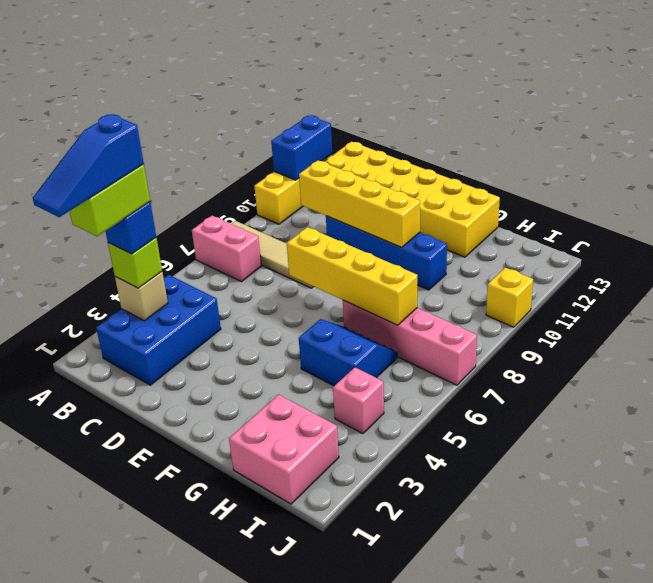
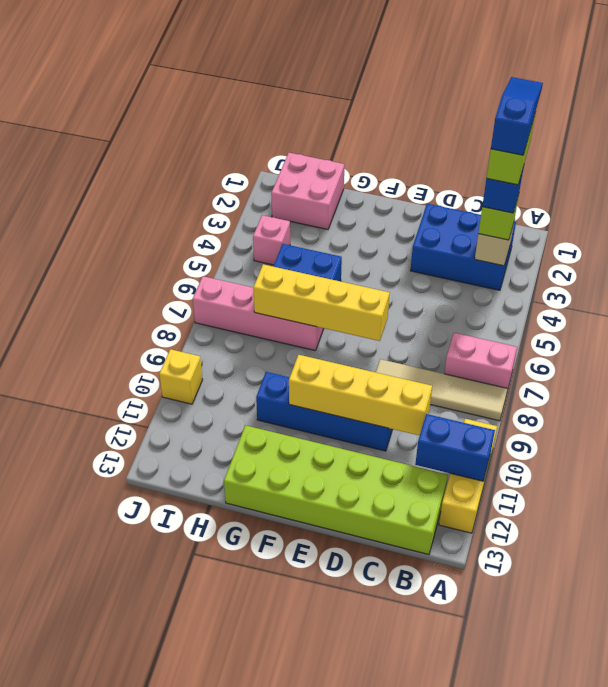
blue brick A11:A12 level 2 -> blue brick A11:B11 level 2
blue brick B2:C4 level 1 -> blue brick B2:D3 level 1
yellow brick B12:G13 level 1 -> lime brick B12:G13 level 1

